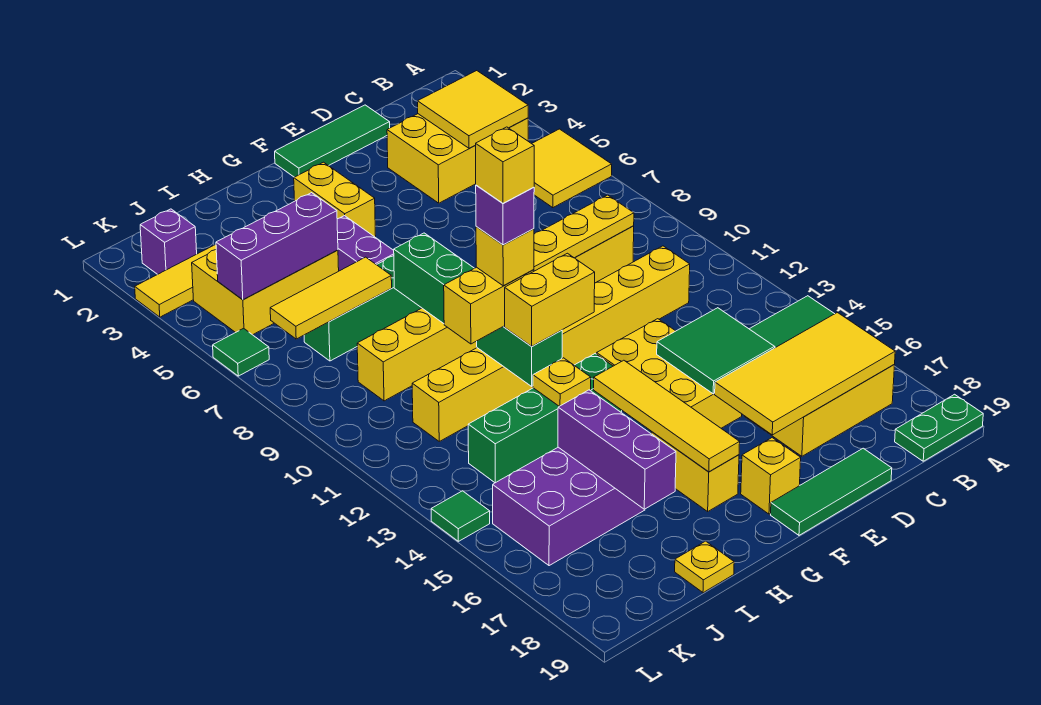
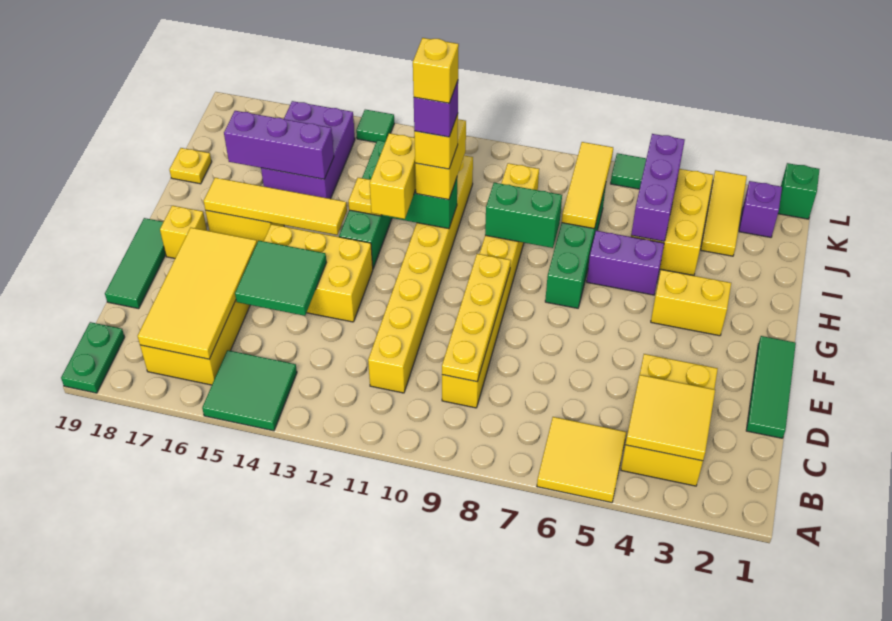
none -> green brick L1 level 1

